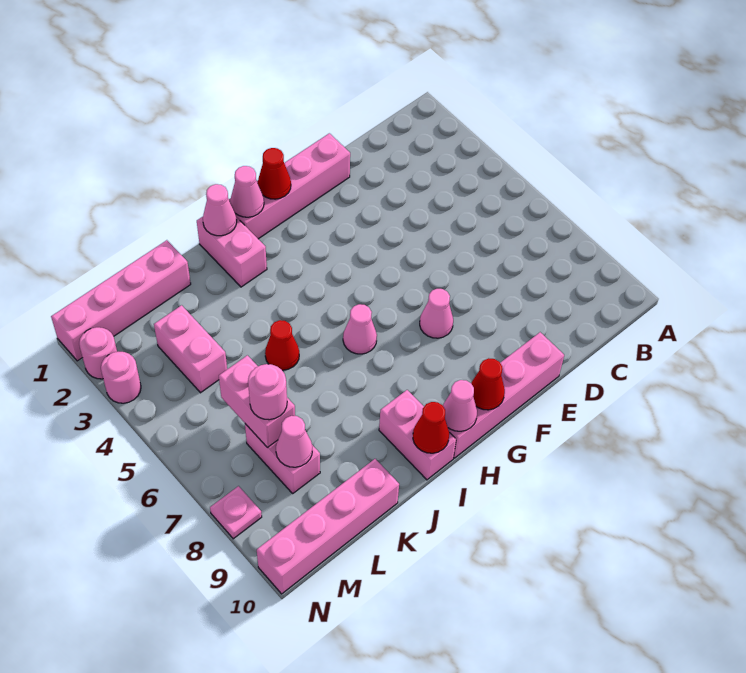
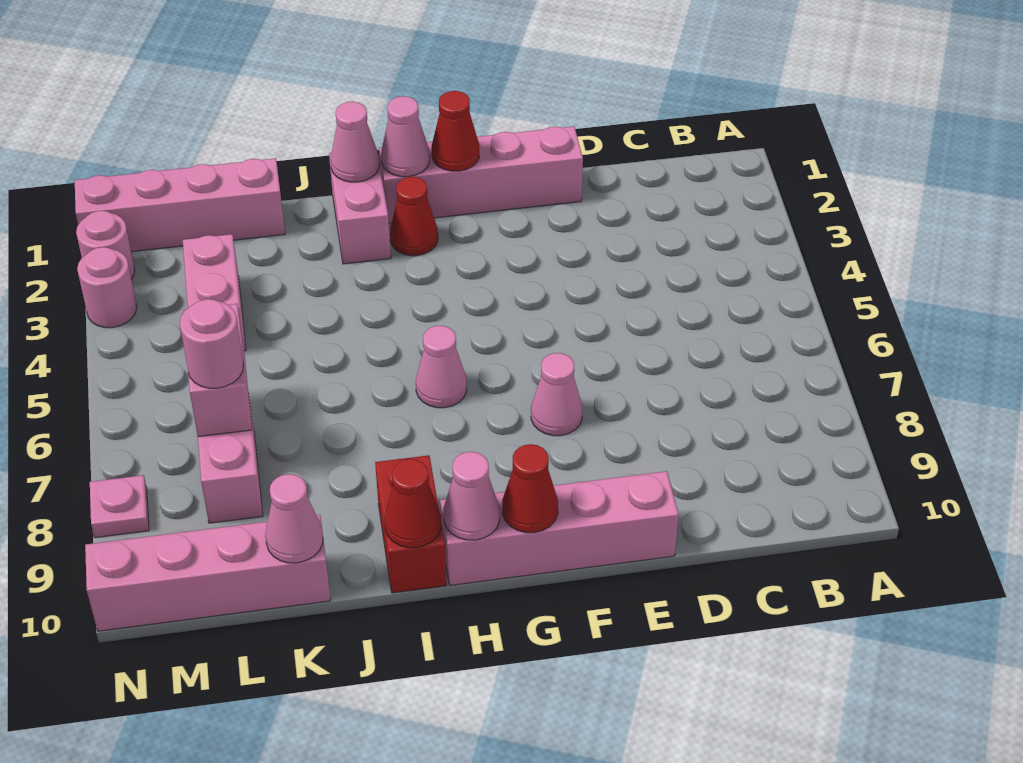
pink brick I9:I10 level 1 -> red brick I9:I10 level 1
red cone J5 level 1 -> red cone H2 level 1
pink cone L8 level 2 -> pink cone K10 level 2

